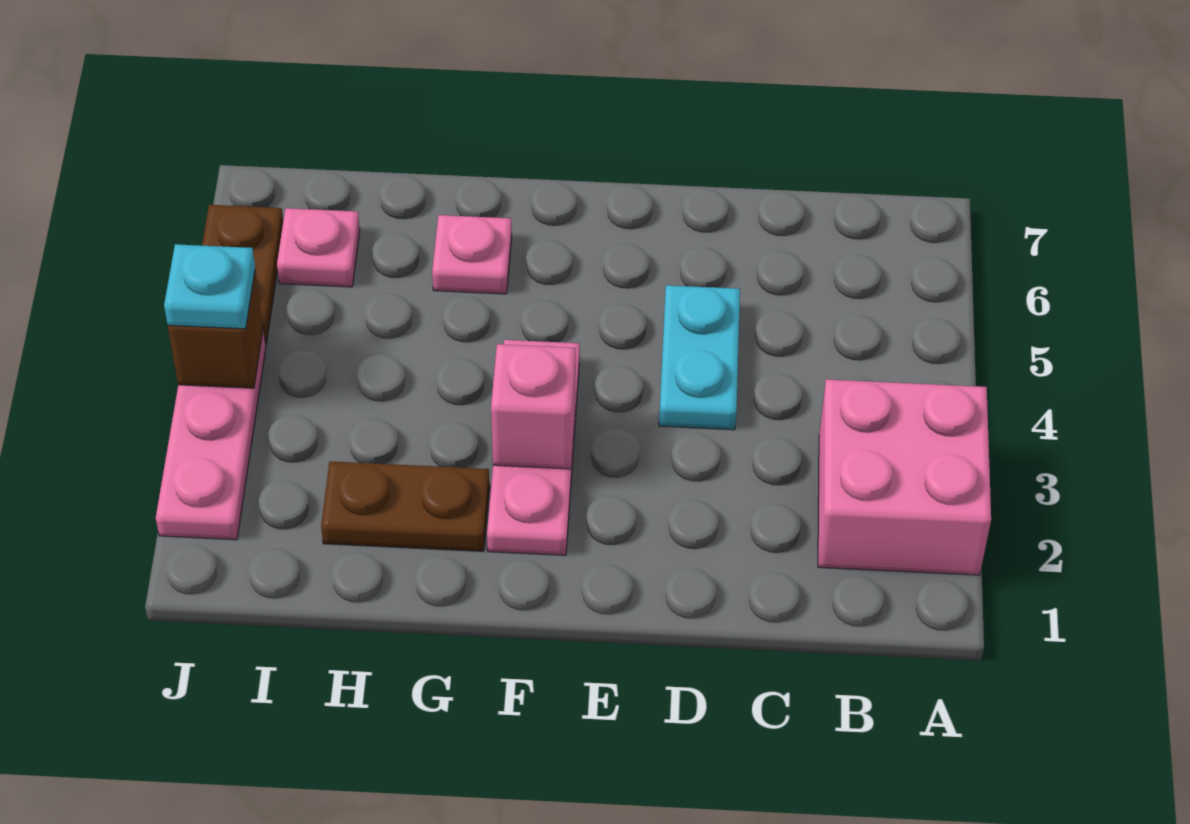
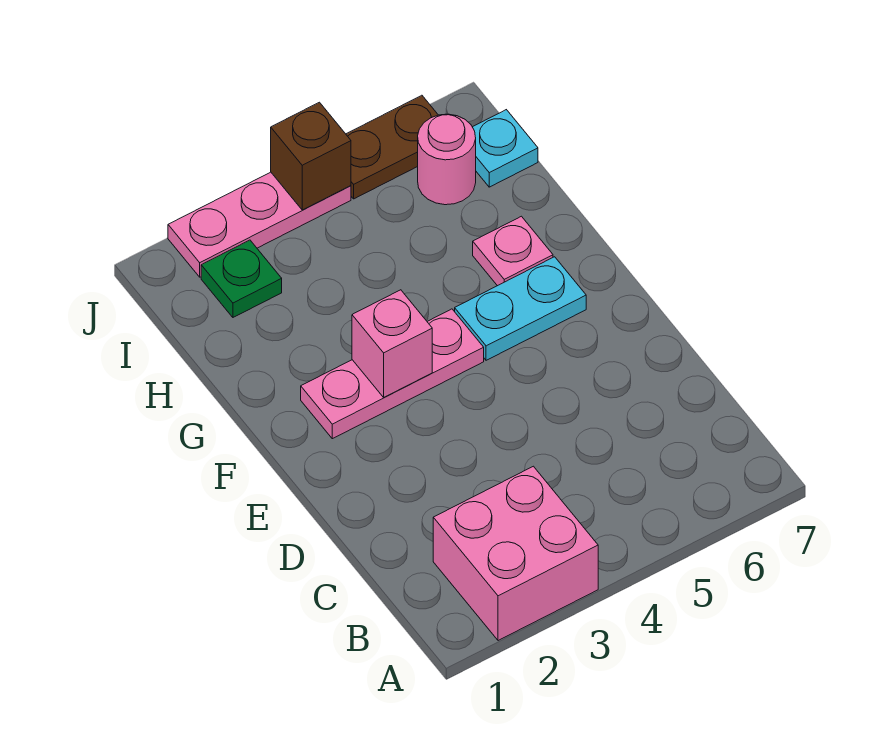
cyan plate D4:D5 level 1 -> cyan plate F5:F6 level 1
brown plate G2:H2 level 1 -> none
none -> green plate I2 level 1
pink plate I6 level 1 -> pink round brick I6 level 1
cyan plate J4 level 3 -> cyan plate I7 level 1

